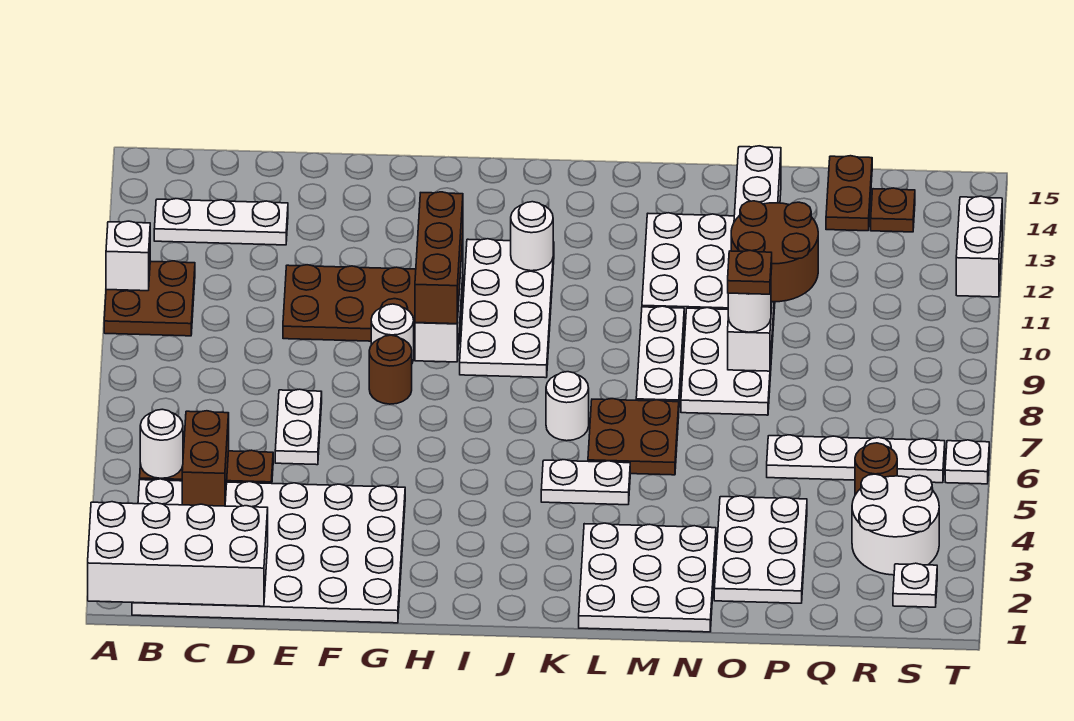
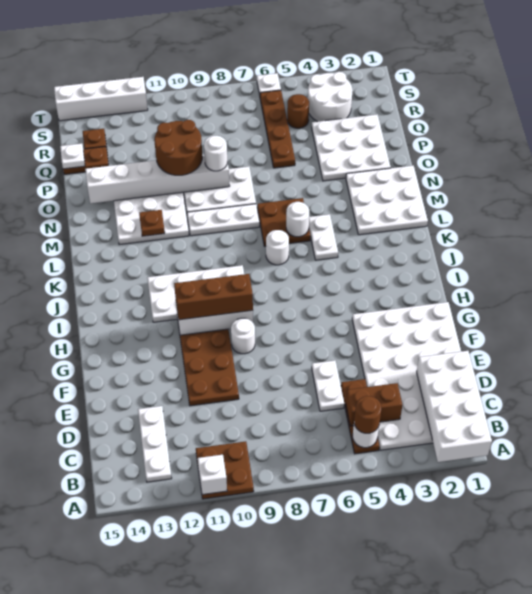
white plate E6:E7 level 1 -> white plate D6:E6 level 1
brown round brick G8 level 1 -> brown round brick B5 level 3
white round brick J12 level 2 -> white round brick L6 level 2
white plate O2:P4 level 1 -> white plate O2:Q4 level 1
brown plate O9 level 4 -> brown plate M12 level 2
white plate P6:S6 level 1 -> brown plate P6:S6 level 1
white plate S2 level 1 -> white plate Q15 level 2
white brick T12:T13 level 1 -> white brick T12:T15 level 1

